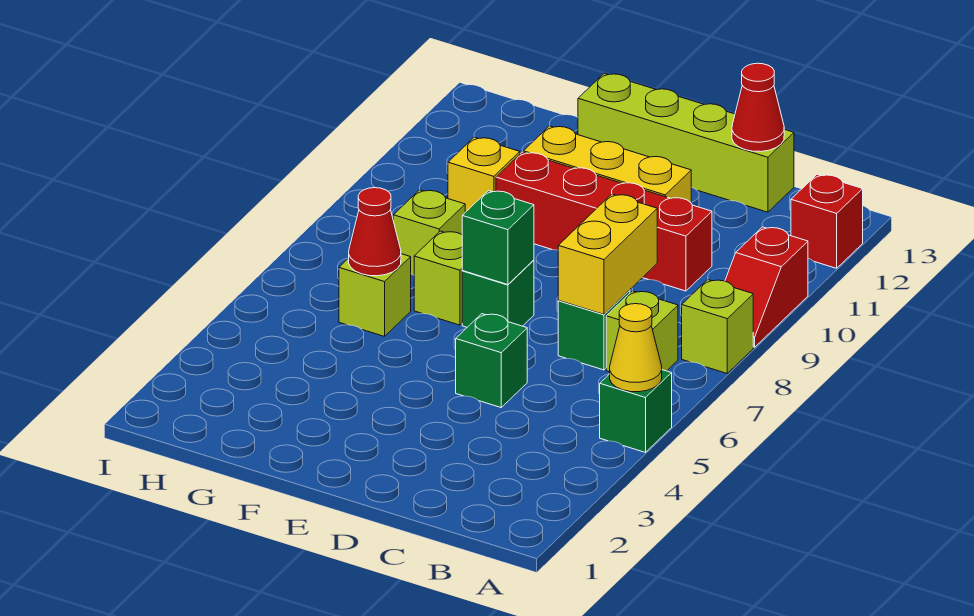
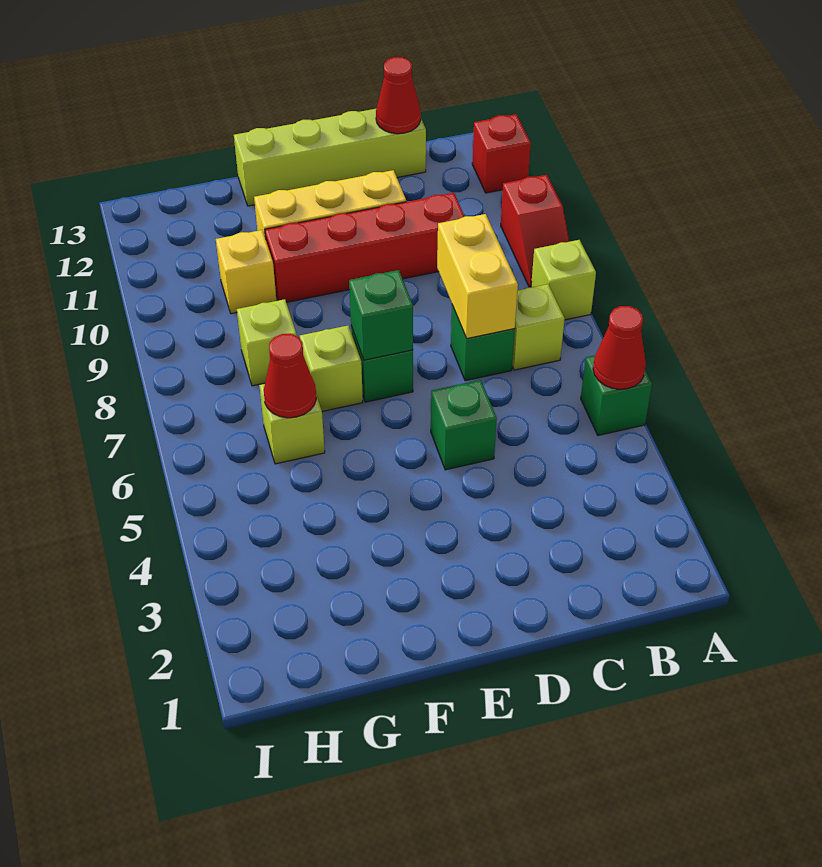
yellow cone A5 level 2 -> red cone A5 level 2

